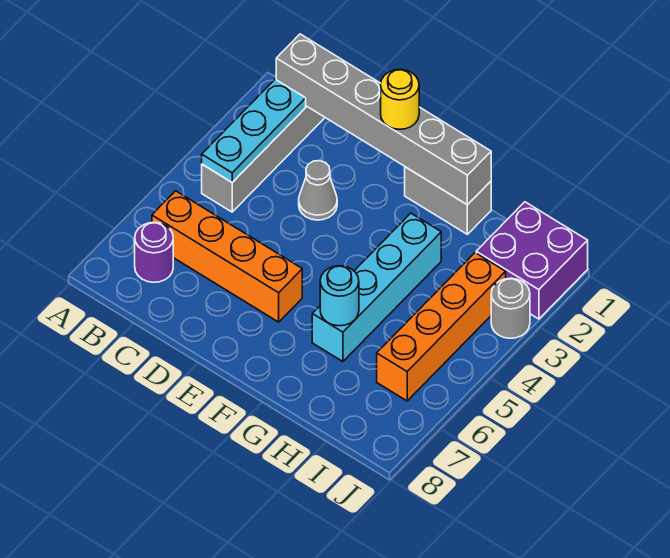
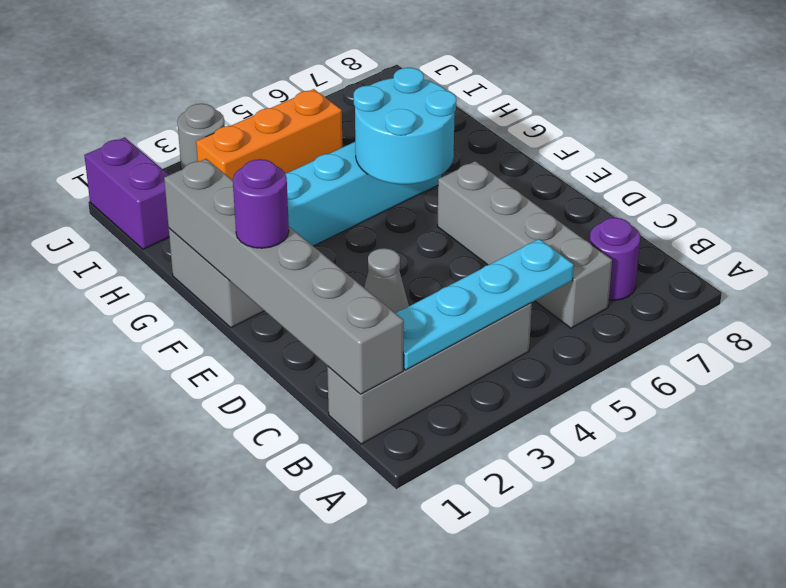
cyan plate B2:B4 level 2 -> cyan plate B2:B5 level 2
orange brick B6:E6 level 1 -> grey brick B6:E6 level 1
yellow round brick E1 level 3 -> purple round brick E1 level 3
cyan round brick G6 level 2 -> cyan round brick F5:G6 level 2
purple brick I1:J2 level 1 -> purple brick I1:J1 level 1
orange brick I3:I6 level 1 -> orange brick I3:I5 level 1

